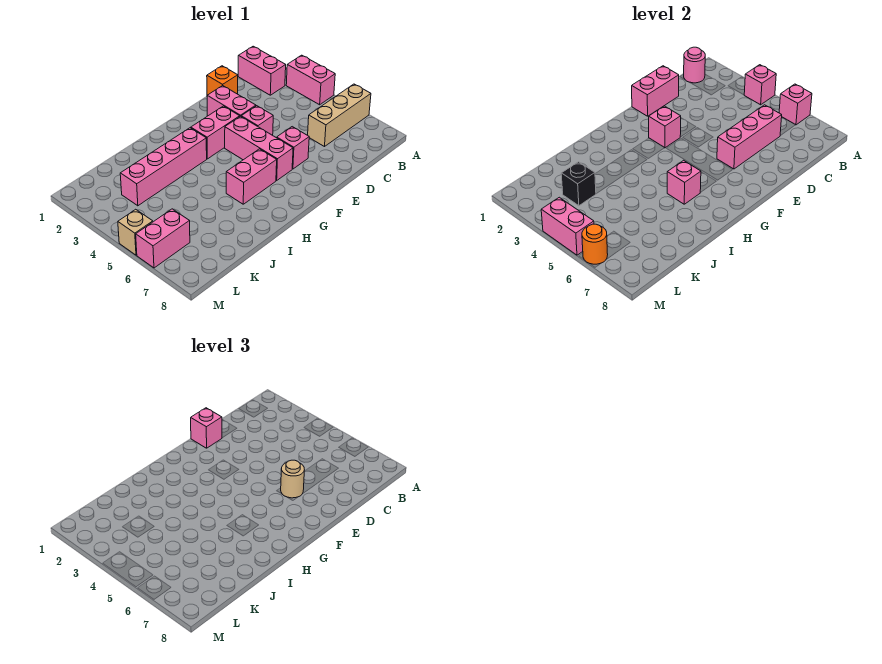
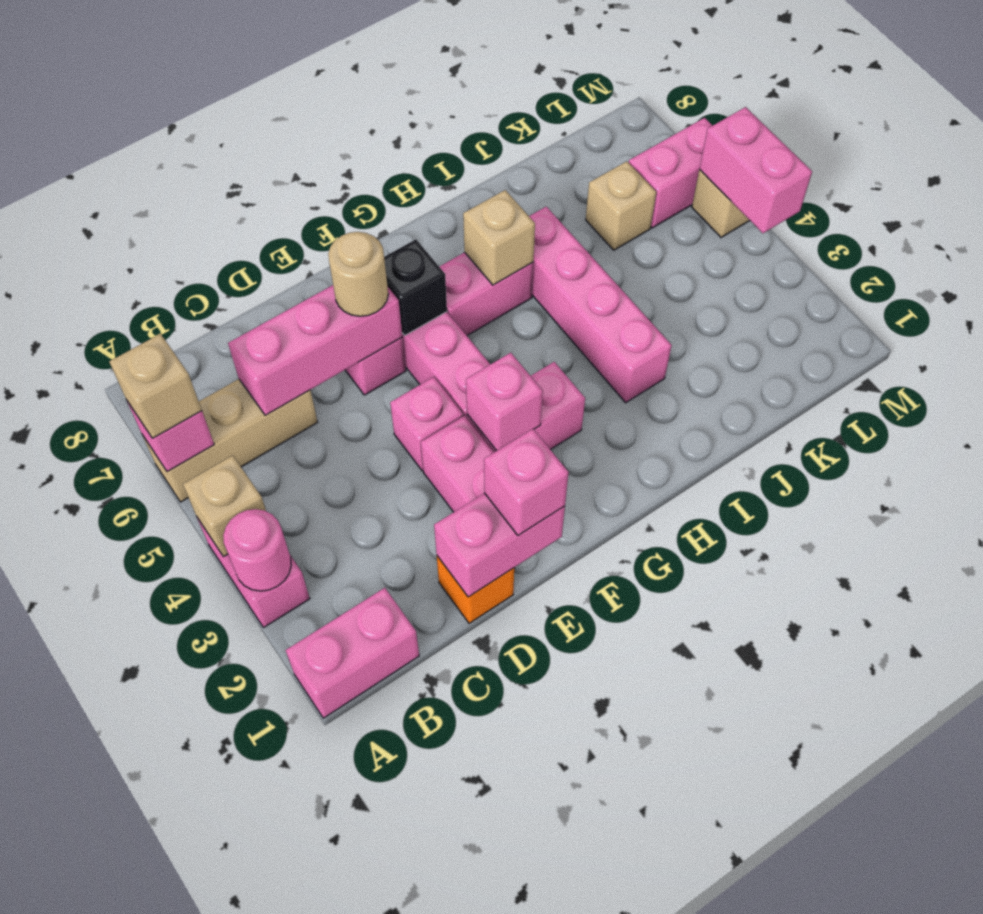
pink brick A4 level 2 -> tan brick A4 level 2
none -> tan brick A6 level 3
pink brick B1:B2 level 1 -> pink brick A1:B1 level 1
pink round brick B1 level 2 -> pink round brick A3 level 2
pink brick H3:K3 level 1 -> pink brick I3:I6 level 1
pink brick H6 level 2 -> tan brick H6 level 2
black brick K3 level 2 -> black brick F6 level 2
none -> tan brick K6 level 1
orange round brick M6 level 2 -> none

